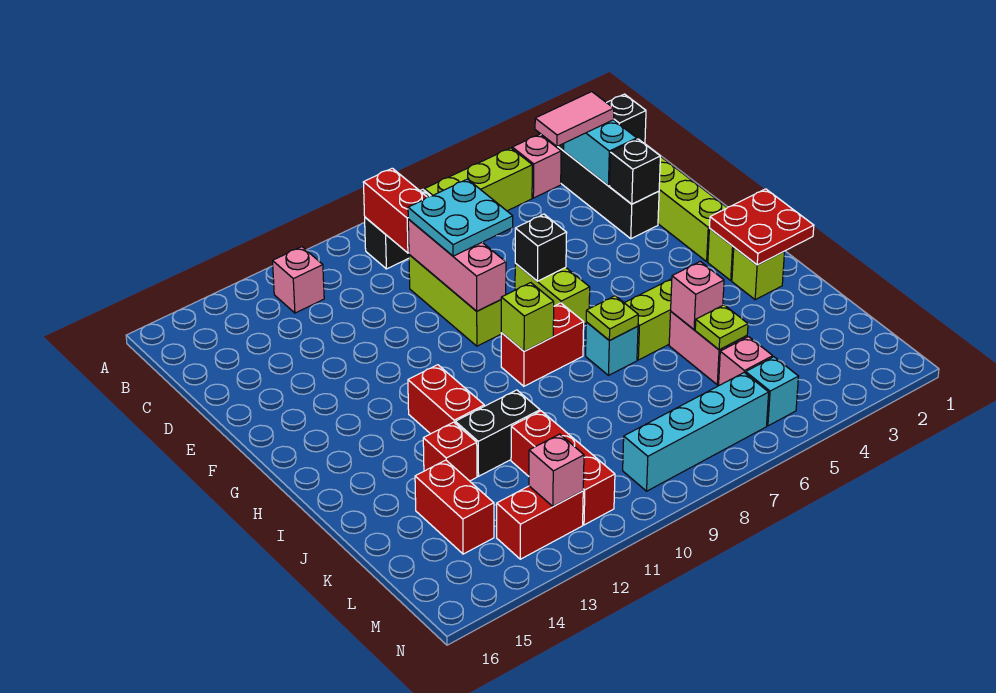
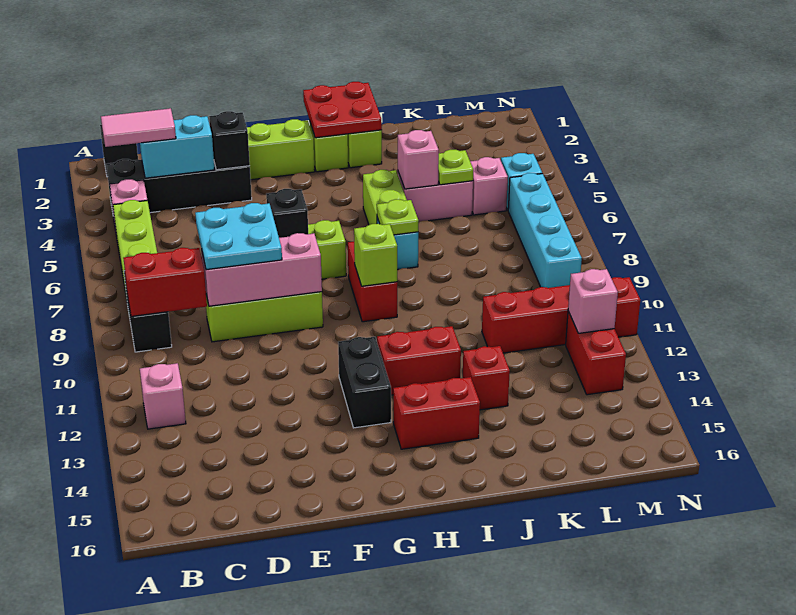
pink tile C3:C4 level 3 -> pink tile B3:C3 level 3
black brick J11:J12 level 1 -> black brick G12:G13 level 1
red brick K11:M11 level 1 -> red brick K11:N11 level 1
red brick K14:L14 level 1 -> red brick H14:I14 level 1

